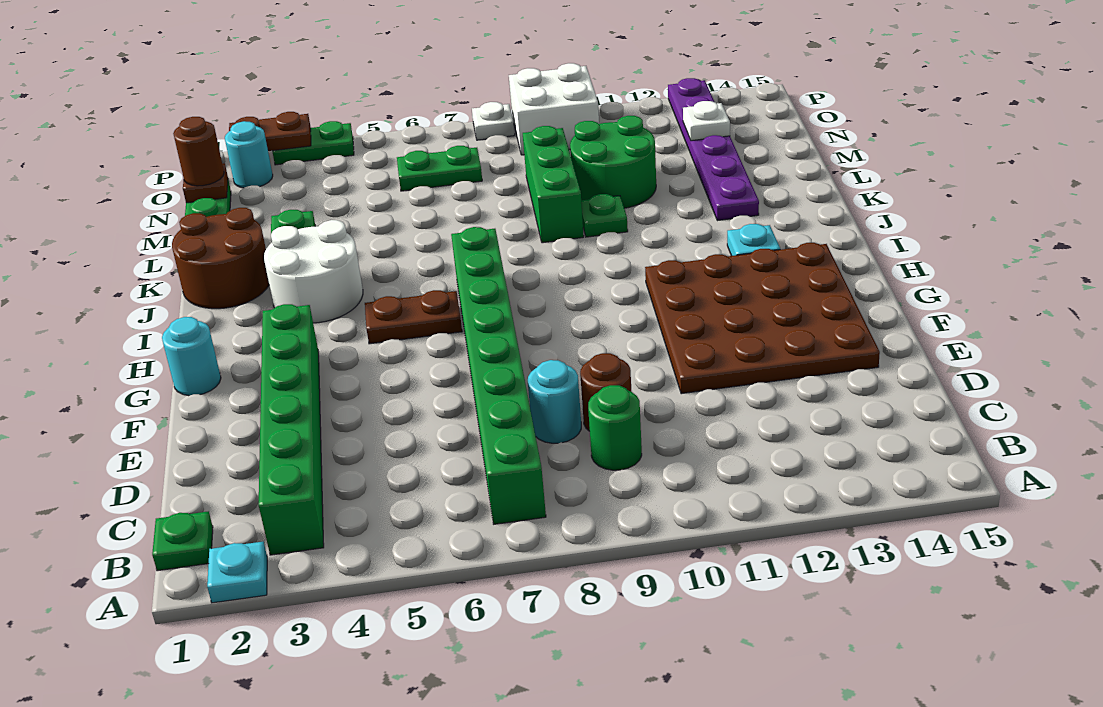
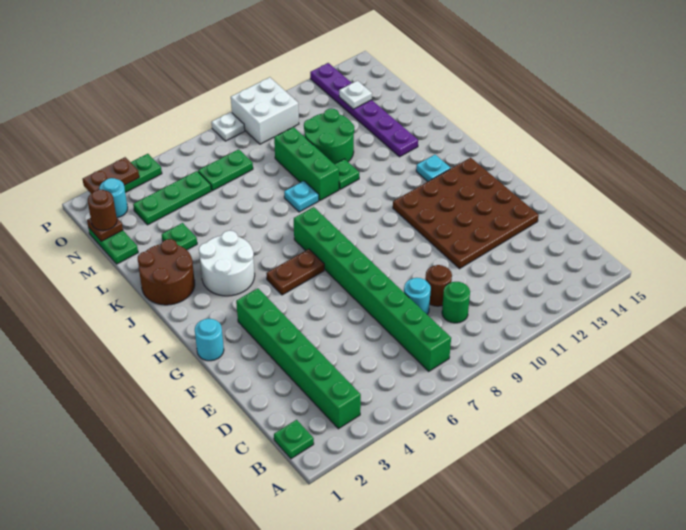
cyan plate A2 level 1 -> cyan plate K8 level 1
none -> green plate N3:N5 level 1

